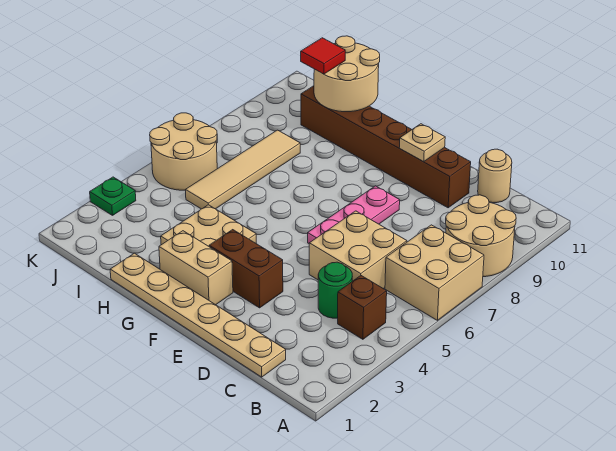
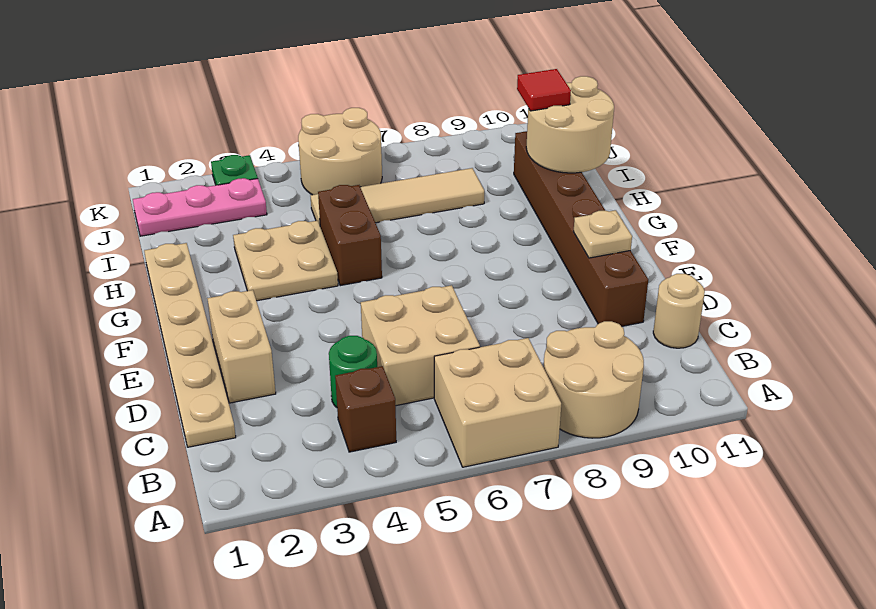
brown brick E3:F3 level 1 -> brown brick G5:H5 level 1
pink plate E6:E8 level 1 -> pink plate J1:J3 level 1
tan brick F2:G2 level 1 -> tan brick D2:E2 level 1

